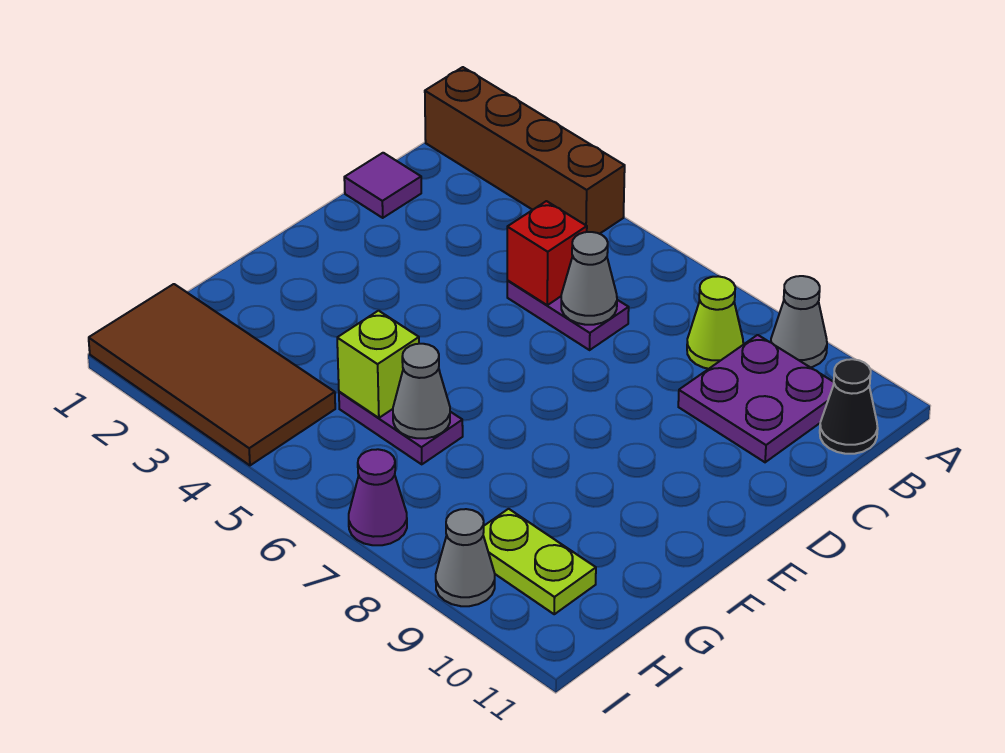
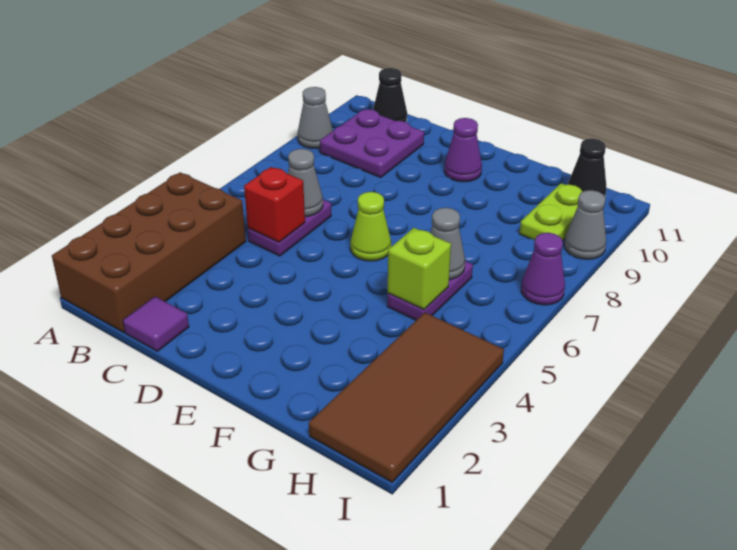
brown brick A1:A4 level 1 -> brown brick A1:B4 level 1
lime cone B8 level 1 -> lime cone E6 level 1
none -> purple cone E10 level 1
none -> black cone H11 level 1

